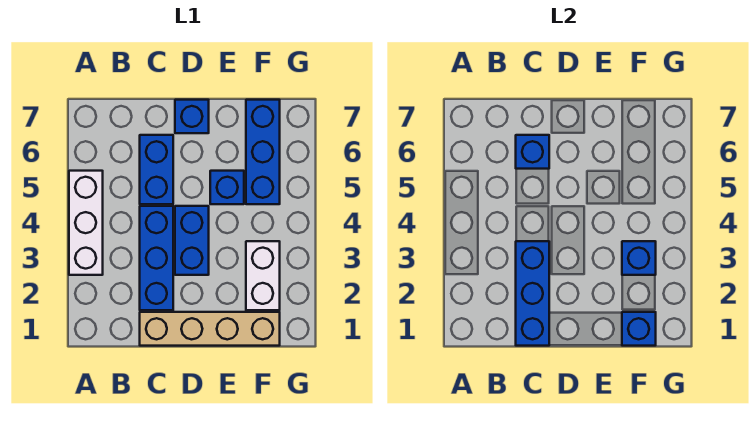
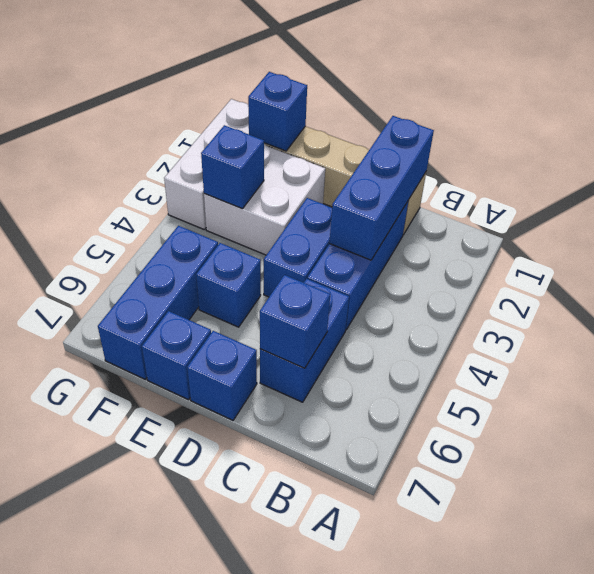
white brick A3:A5 level 1 -> white brick G1:G3 level 1
none -> blue brick E7 level 1
white brick F2:F3 level 1 -> white brick E2:F3 level 1

